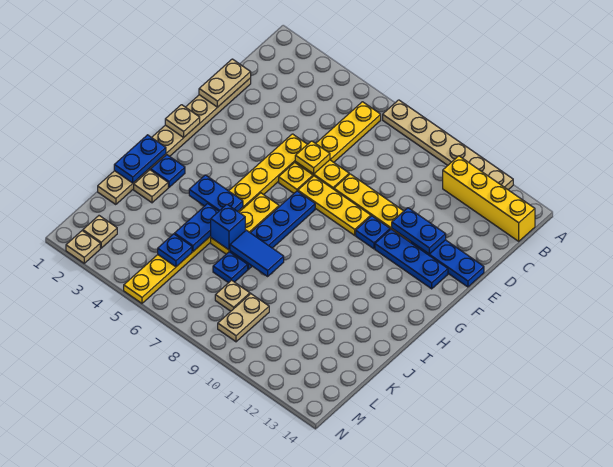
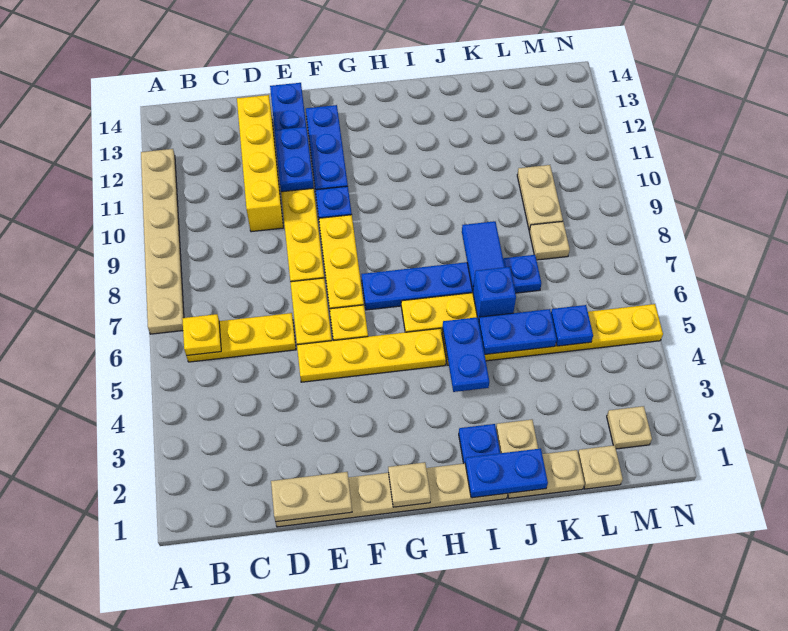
yellow brick B11:B14 level 1 -> yellow brick D10:D13 level 1
yellow plate E6 level 2 -> yellow plate B6 level 2
tan plate L9:M9 level 1 -> tan plate L9:L10 level 1
tan plate N2 level 1 -> tan plate L1 level 1

